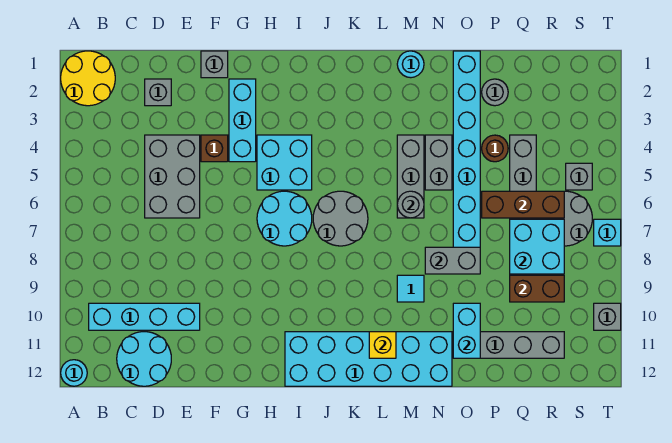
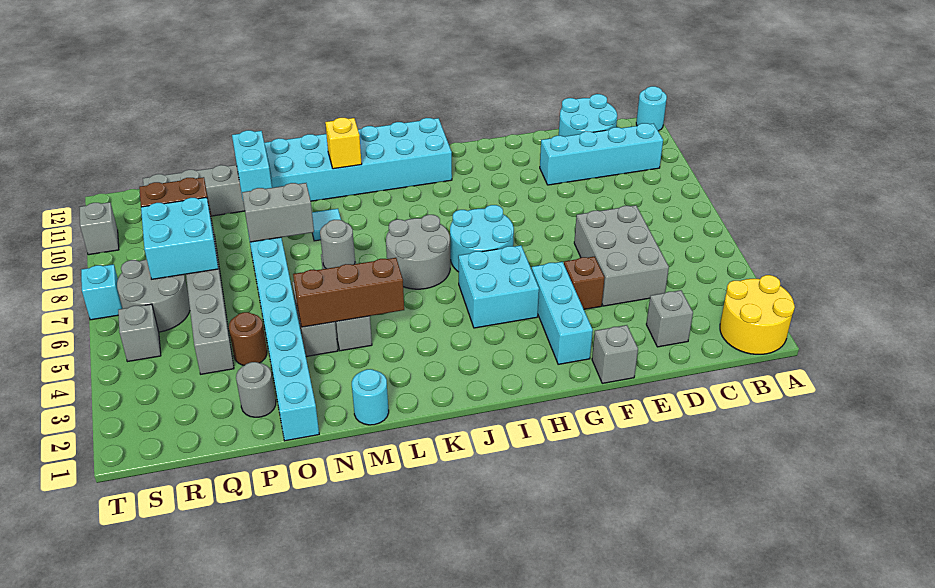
brown brick P6:R6 level 2 -> brown brick L4:N4 level 2

